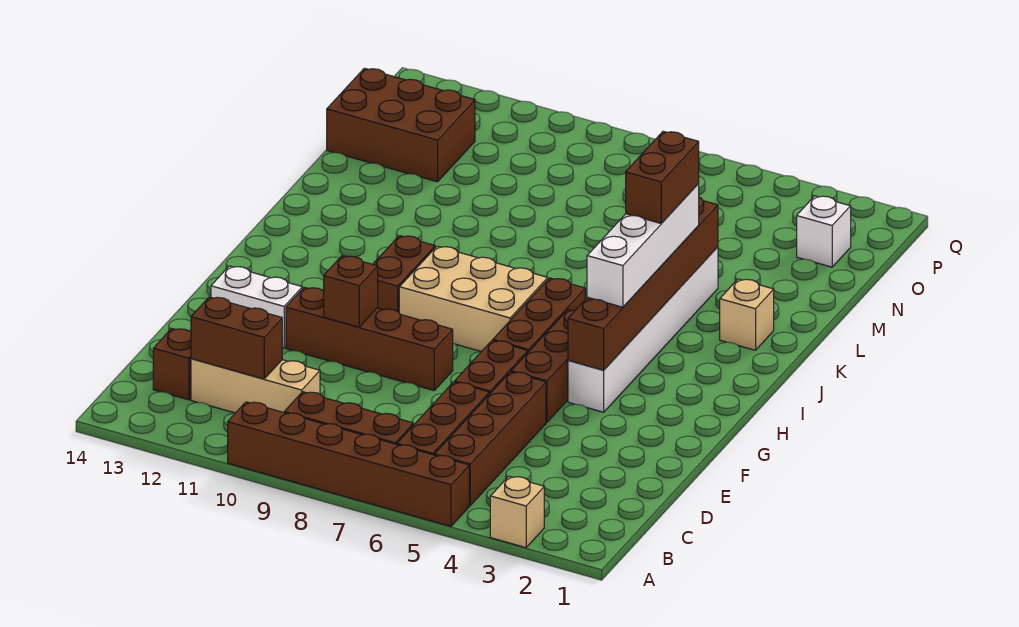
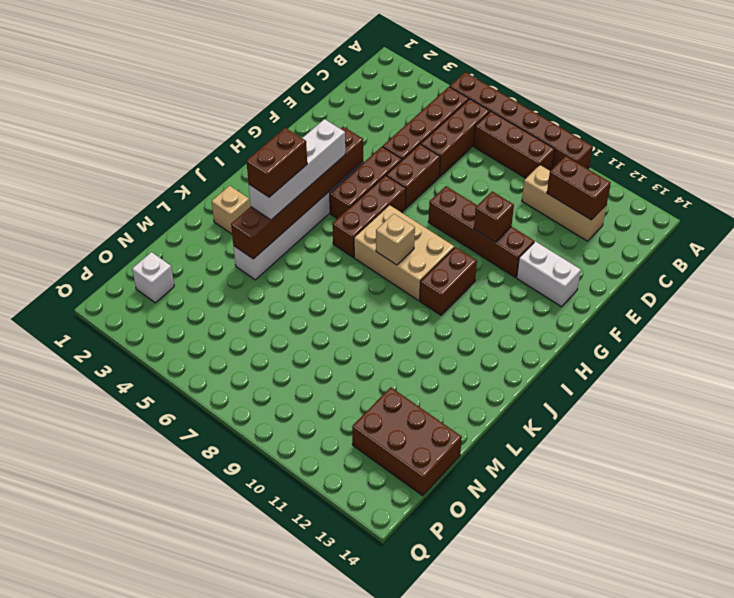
tan brick A3 level 1 -> tan brick I8 level 2
brown brick C13 level 1 -> none

